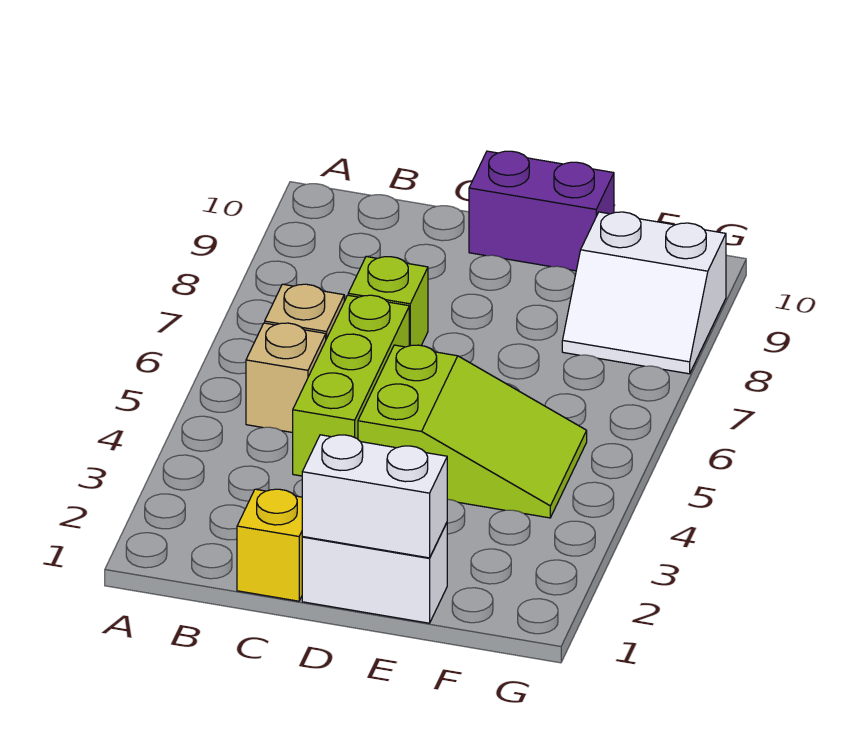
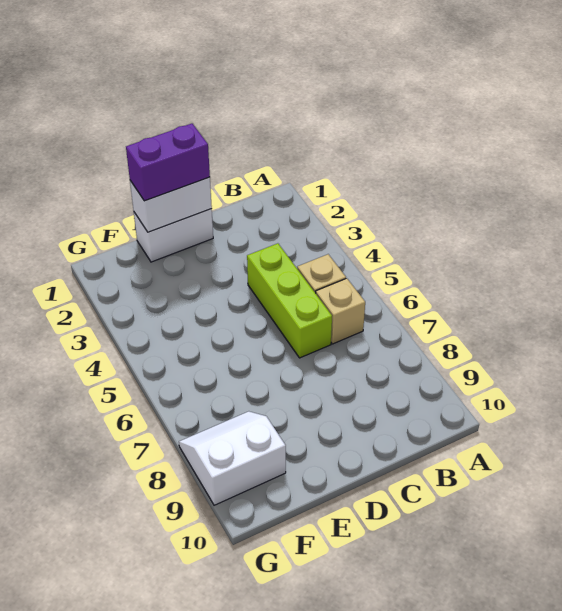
yellow brick C1 level 1 -> none
lime brick C7 level 1 -> none
lime slope D4:F5 level 1 top D -> none
purple brick D10:E10 level 1 -> purple brick D1:E1 level 3

